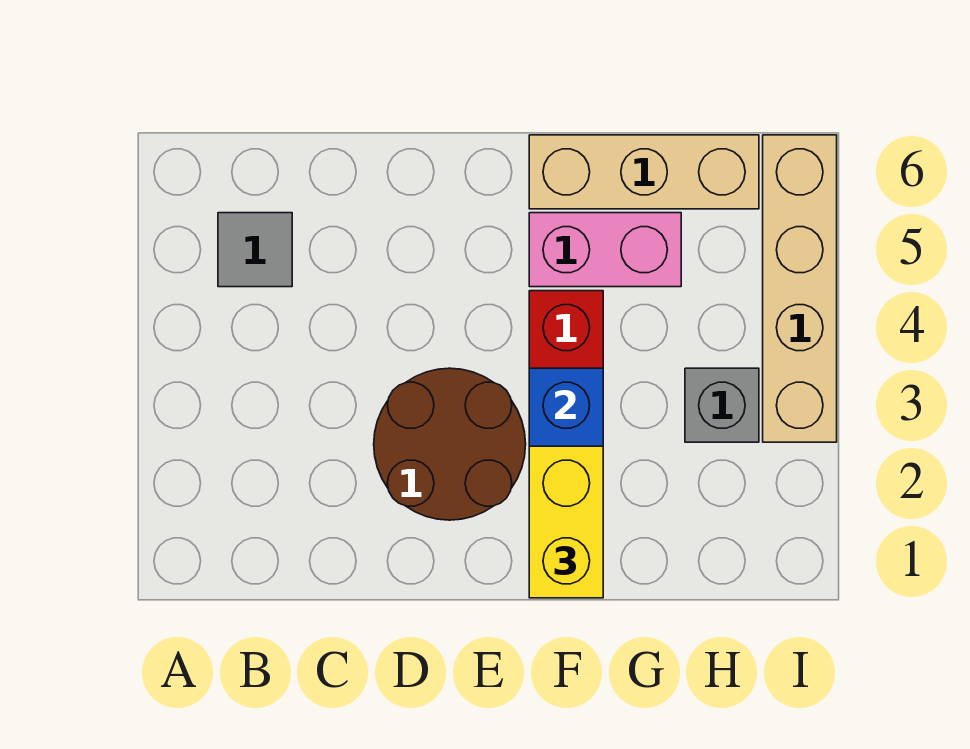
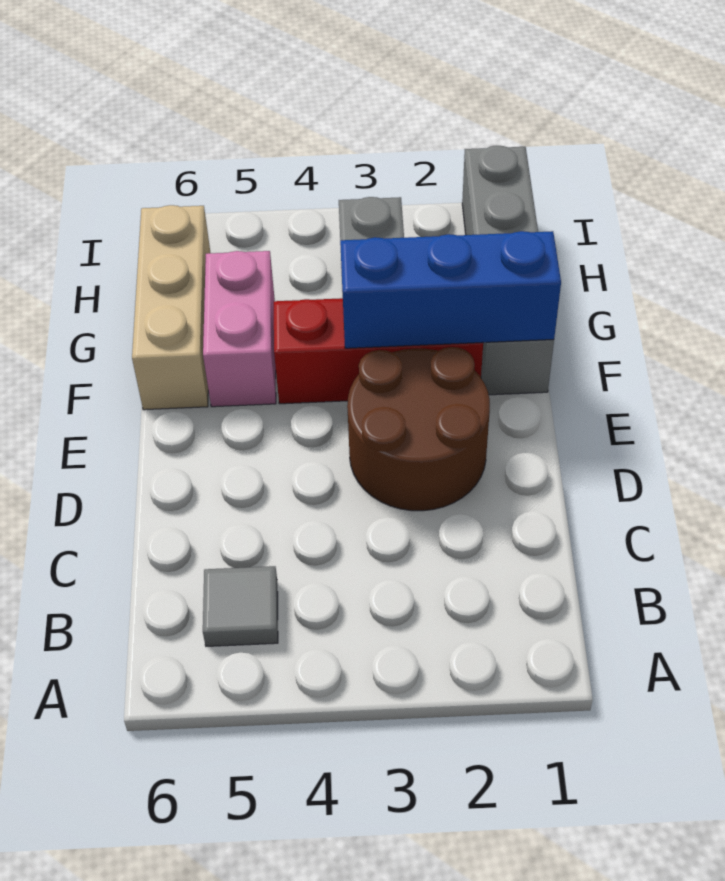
none -> grey brick F1:I1 level 1
yellow brick F1:F2 level 3 -> none
tan brick I3:I6 level 1 -> none

